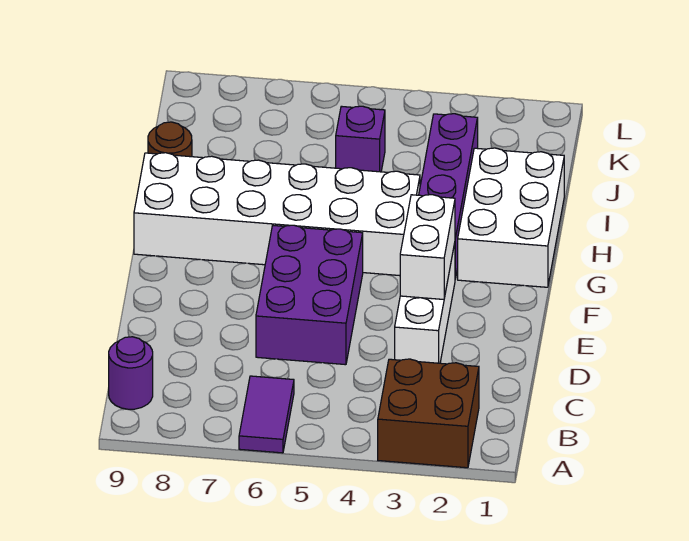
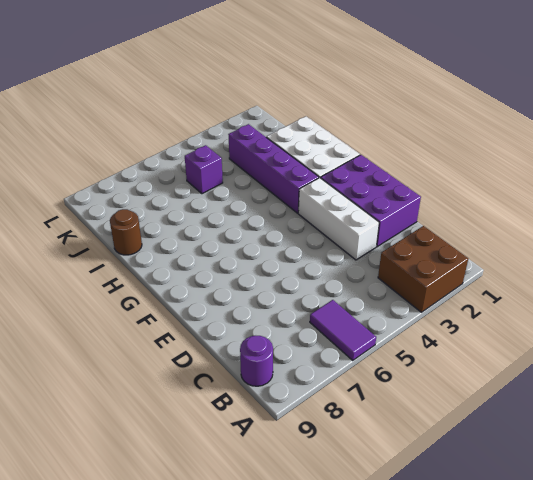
purple brick D5:F6 level 1 -> purple brick D1:F2 level 1
white brick E3:F3 level 2 -> none
white brick G4:H9 level 1 -> none

